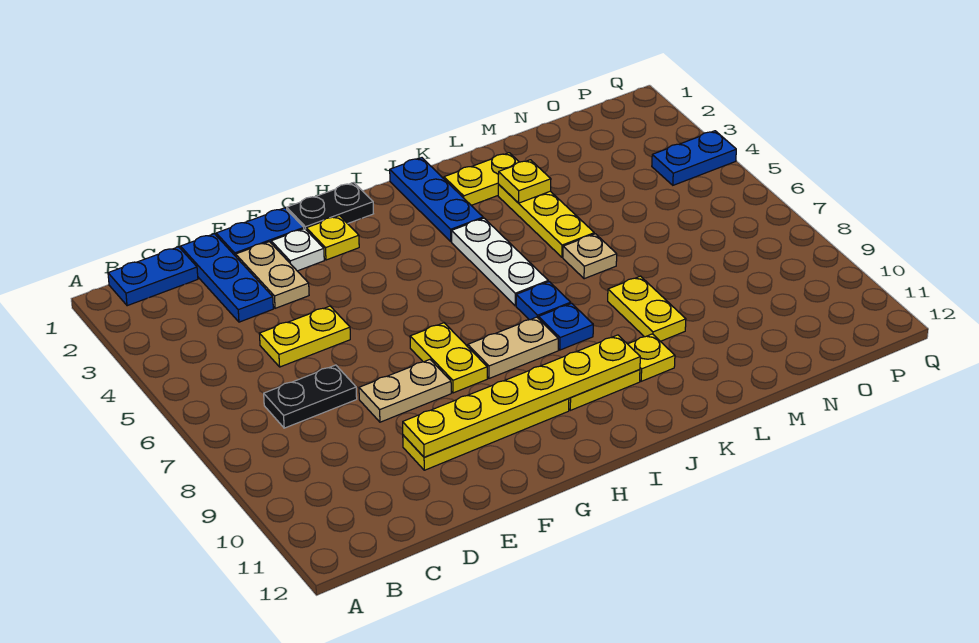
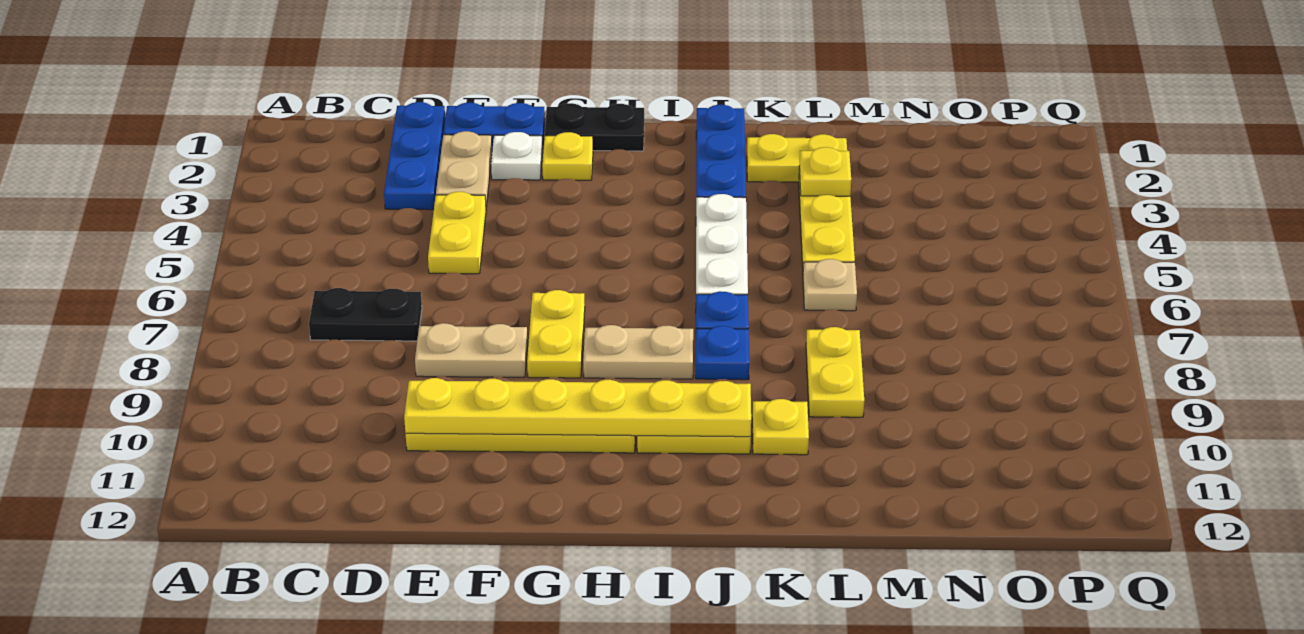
blue plate B1:C1 level 1 -> none
yellow plate D5:E5 level 1 -> yellow plate E4:E5 level 1
blue plate P4:Q4 level 1 -> none

